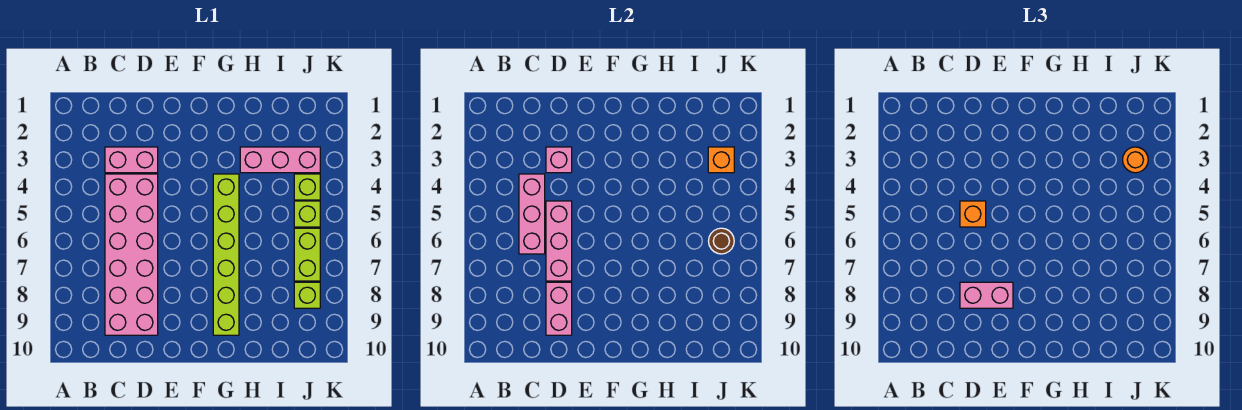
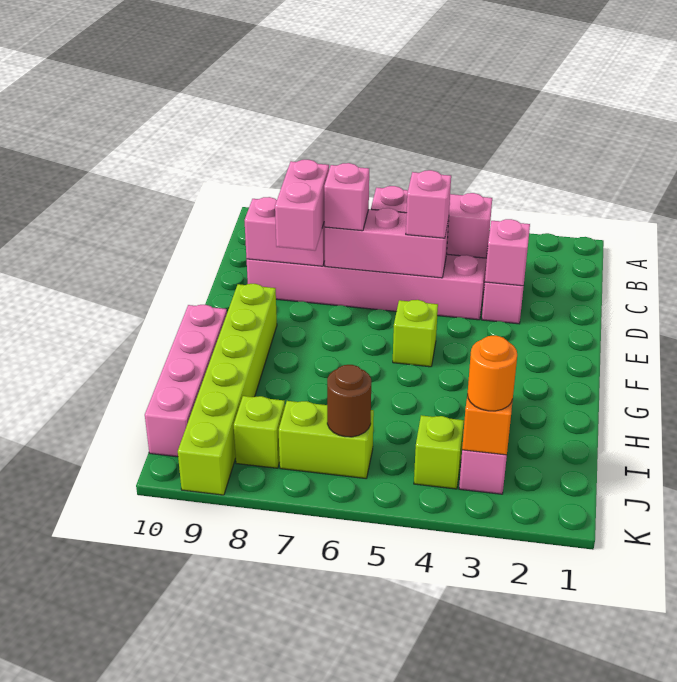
orange brick D5 level 3 -> pink brick D5 level 3
none -> pink brick D7 level 3
lime brick G4:G9 level 1 -> lime brick F9:K9 level 1
none -> pink brick G10:J10 level 1
lime brick J5 level 1 -> lime brick F5 level 1

